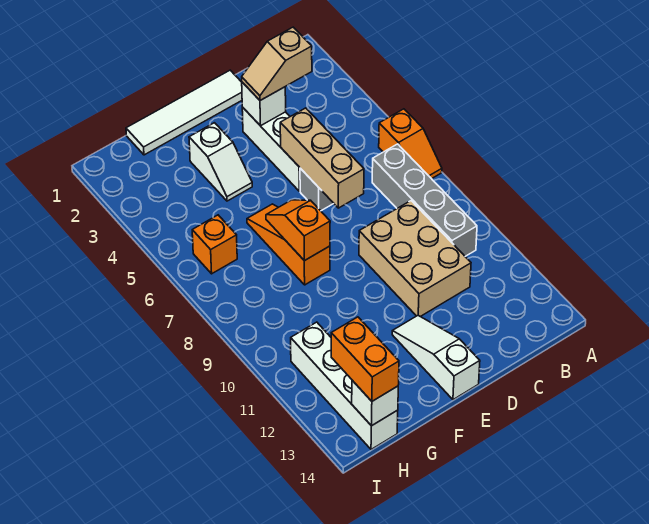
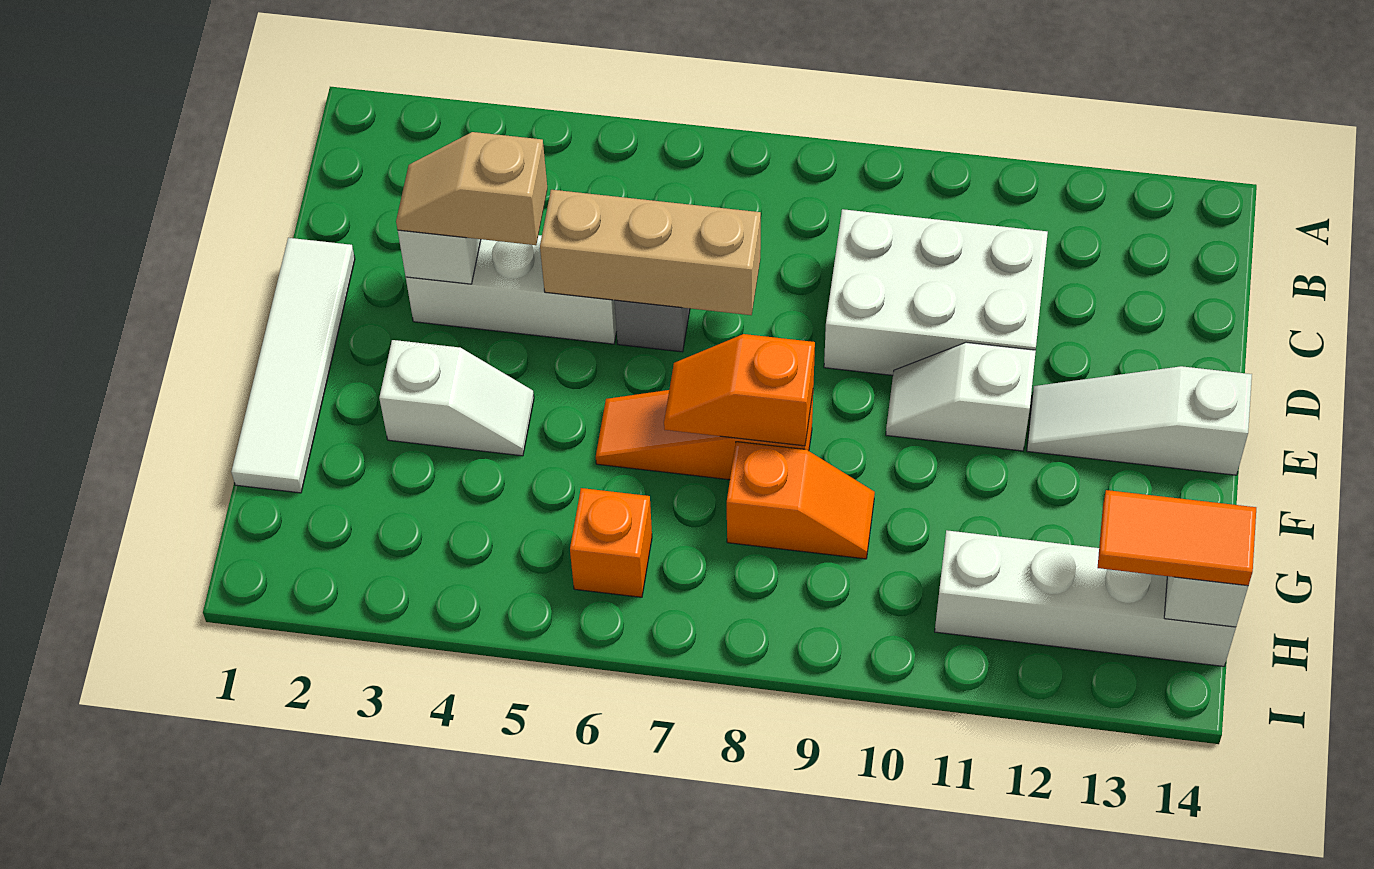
orange slope A6:A7 level 1 top 6 -> orange slope G8:G9 level 1 top 8
grey brick B7:B10 level 1 -> none
tan slope C3:D3 level 3 top C -> tan slope D3:D4 level 3 top 4
tan brick C9:D11 level 1 -> white brick C9:D11 level 1
none -> white slope E10:E11 level 1 top 11
orange brick H13:H14 level 3 -> orange tile H13:H14 level 3

